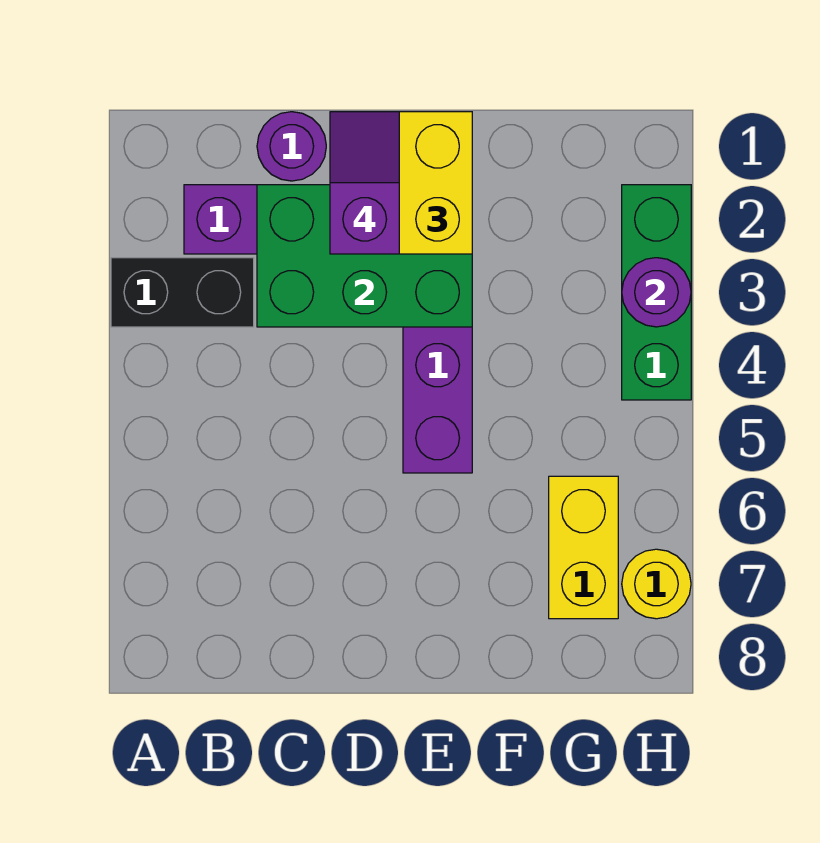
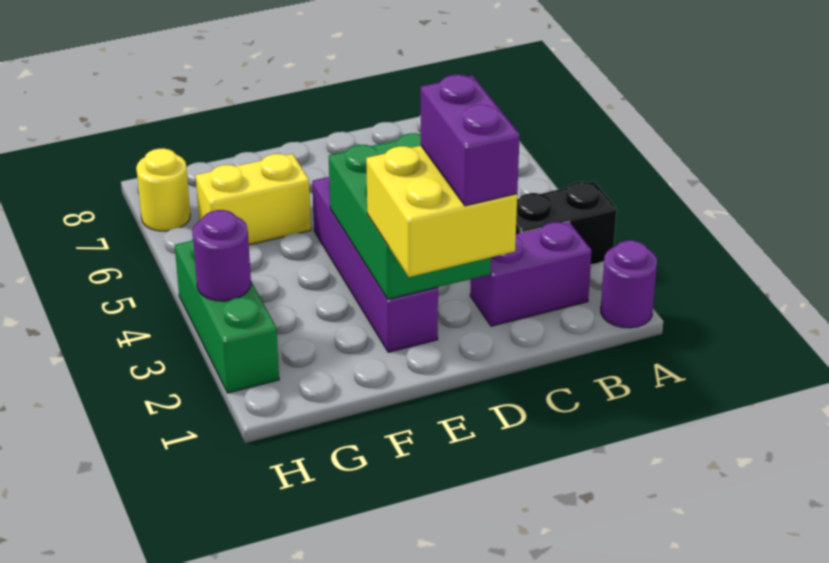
purple round brick C1 level 1 -> purple round brick A1 level 1
green brick C2:E3 level 2 -> green brick D2:E4 level 2
purple slope D1:D2 level 4 top 2 -> purple brick D1:D2 level 4
yellow brick G6:G7 level 1 -> yellow brick F6:G6 level 1

